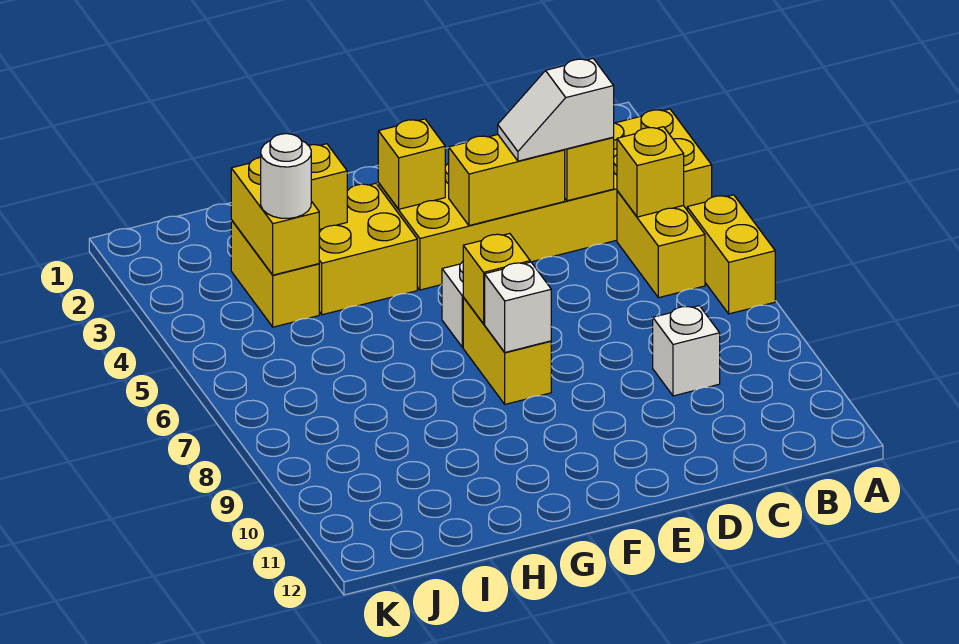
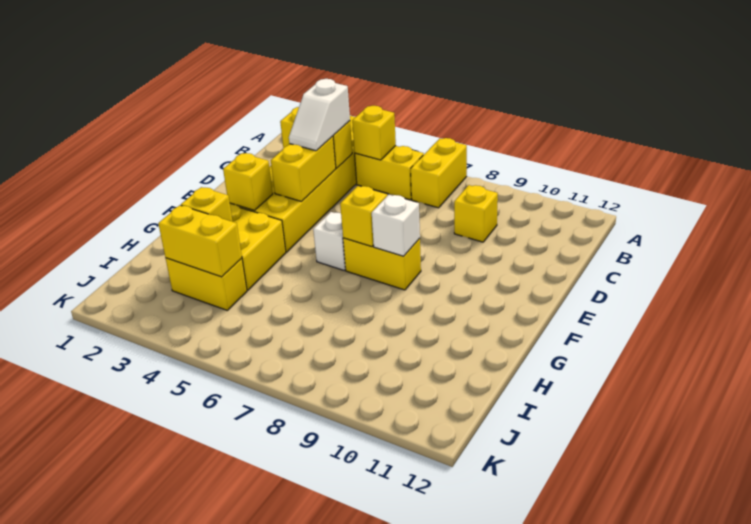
yellow brick A6:A7 level 1 -> yellow brick A7:B7 level 1
white brick C9 level 1 -> yellow brick C9 level 1
white round brick I4 level 3 -> none

